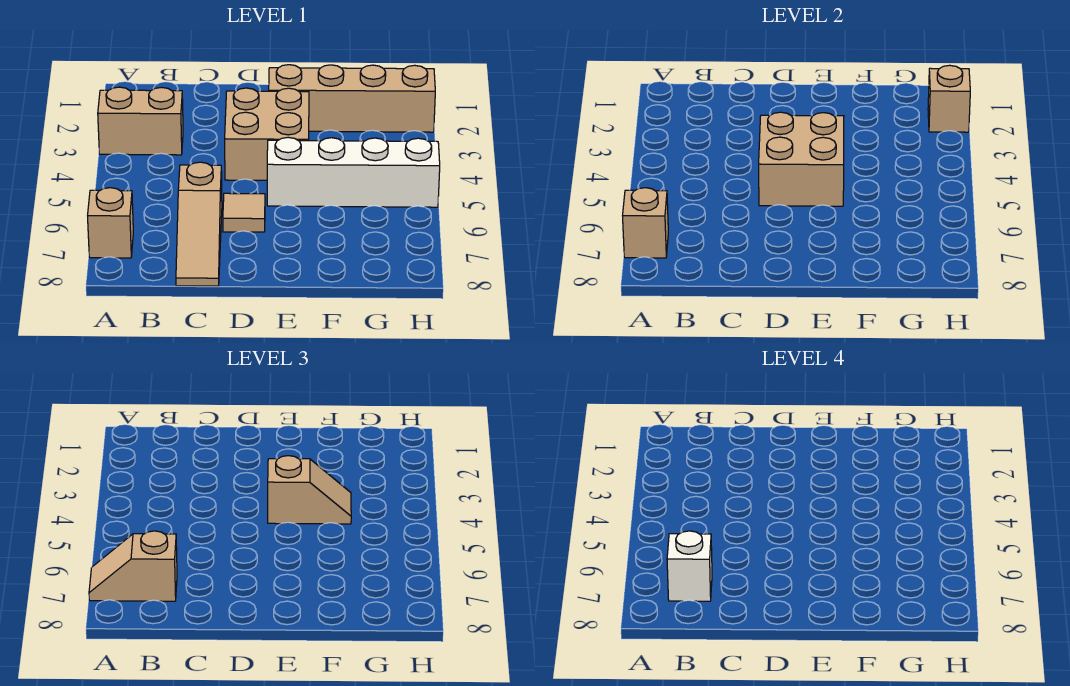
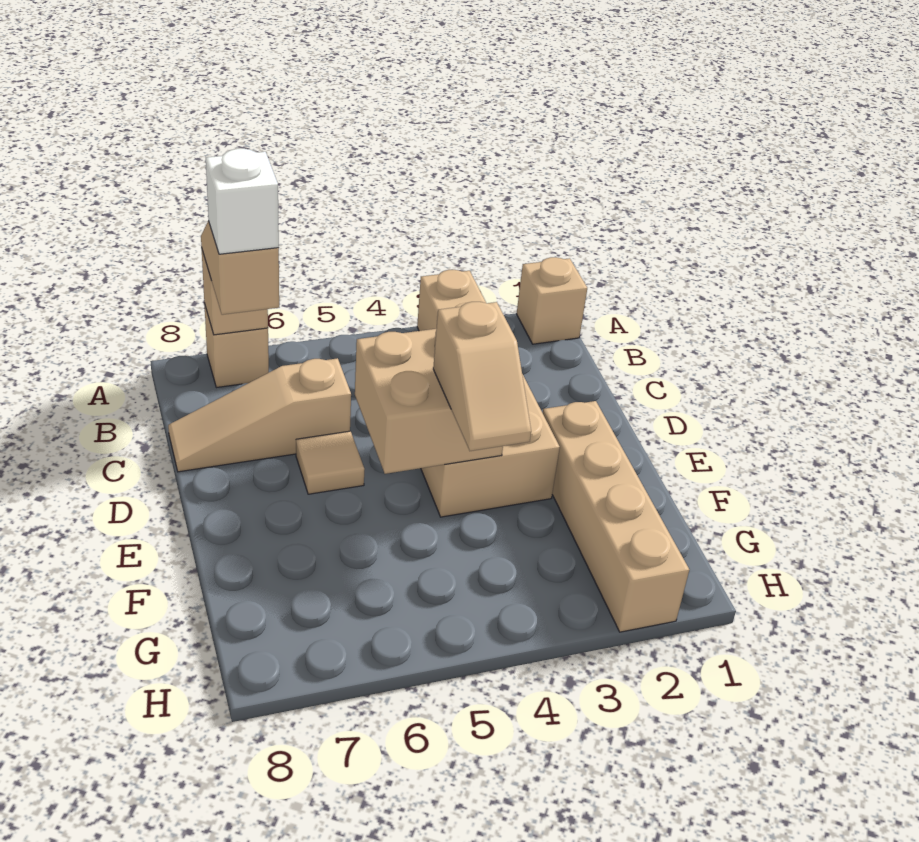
white brick E5:H5 level 1 -> none
tan brick H2 level 2 -> tan brick A1 level 1

